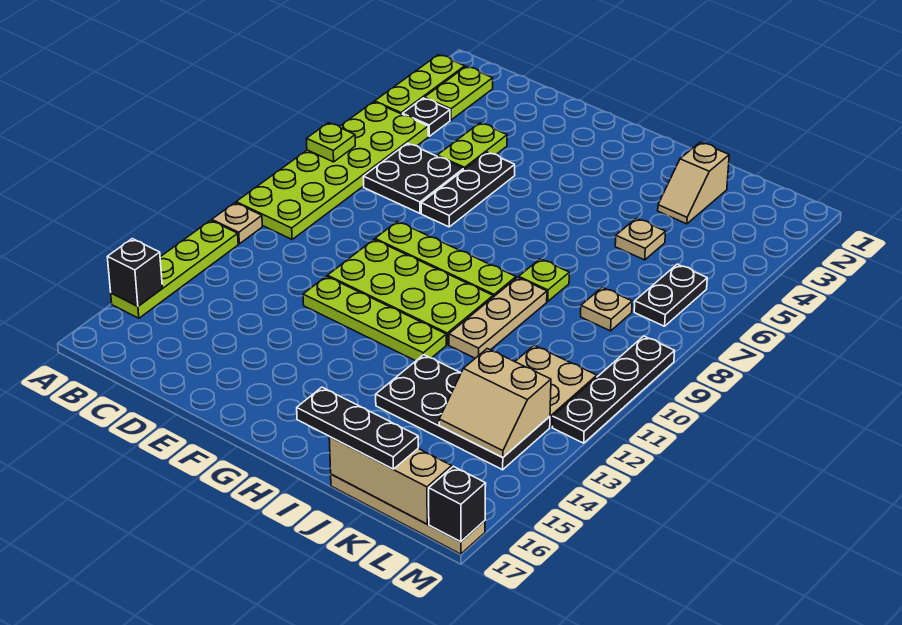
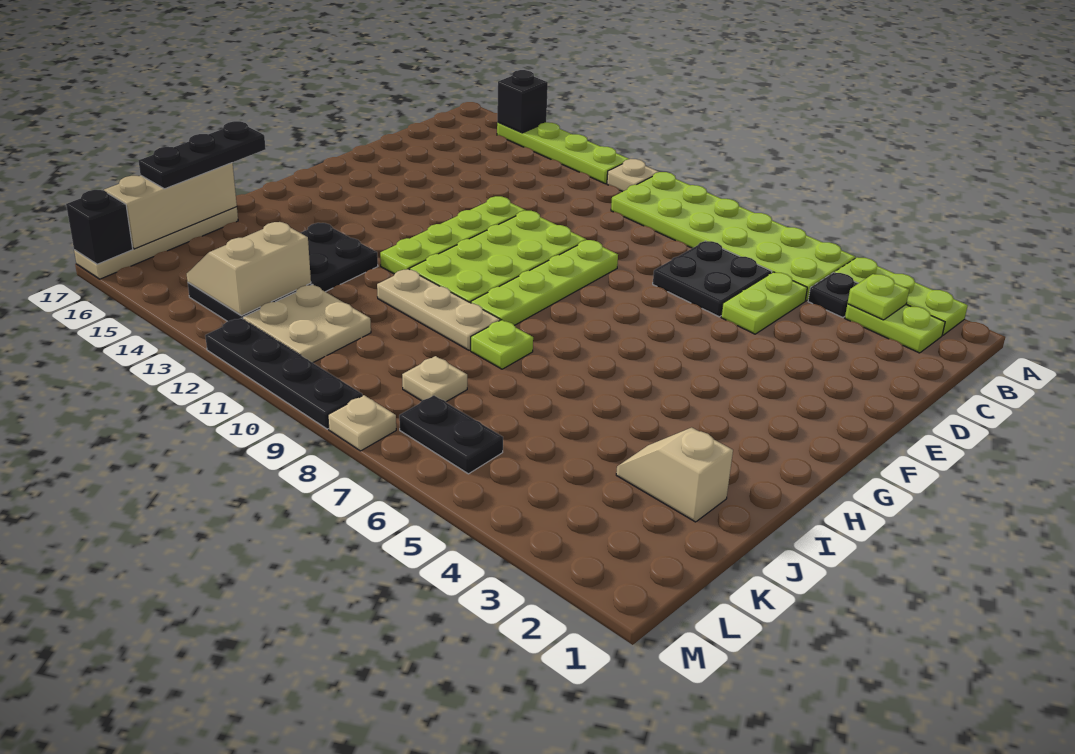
lime plate A7 level 2 -> lime plate B3 level 2
lime plate D4:D5 level 1 -> lime plate C5:D5 level 1
black plate E5:E7 level 1 -> none
tan plate J5 level 1 -> tan plate M8 level 1

